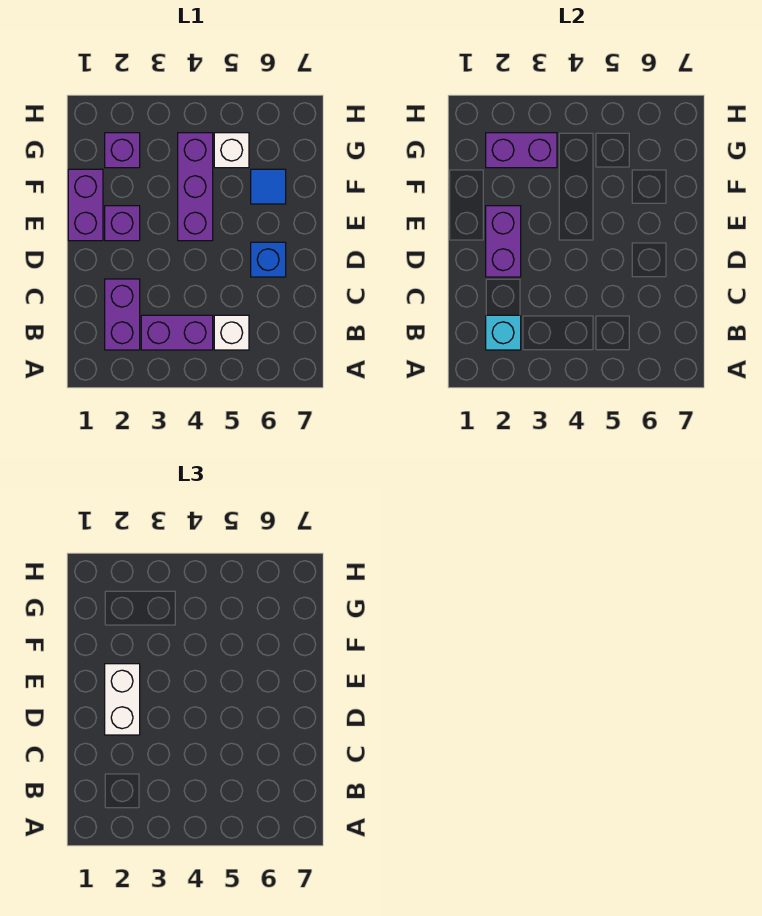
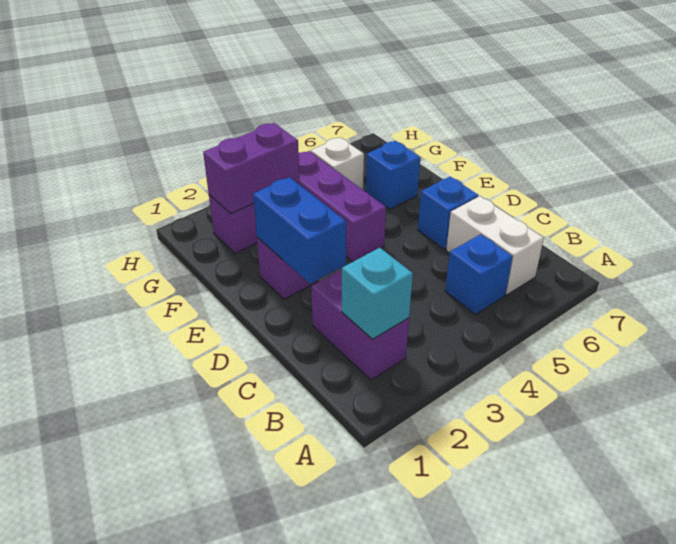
purple brick B3:B4 level 1 -> none
white brick B5 level 1 -> blue brick B5 level 1
purple brick D2:E2 level 2 -> blue brick D2:E2 level 2
white brick D2:E2 level 3 -> white brick B6:C6 level 1
purple brick E1:F1 level 1 -> none
blue tile F6 level 1 -> blue brick F6 level 1

